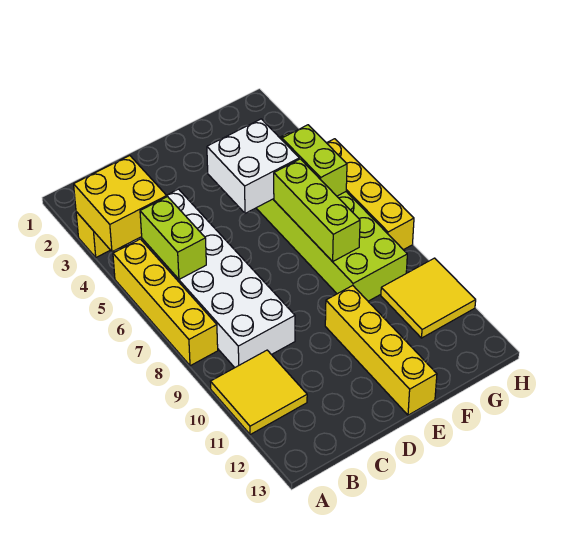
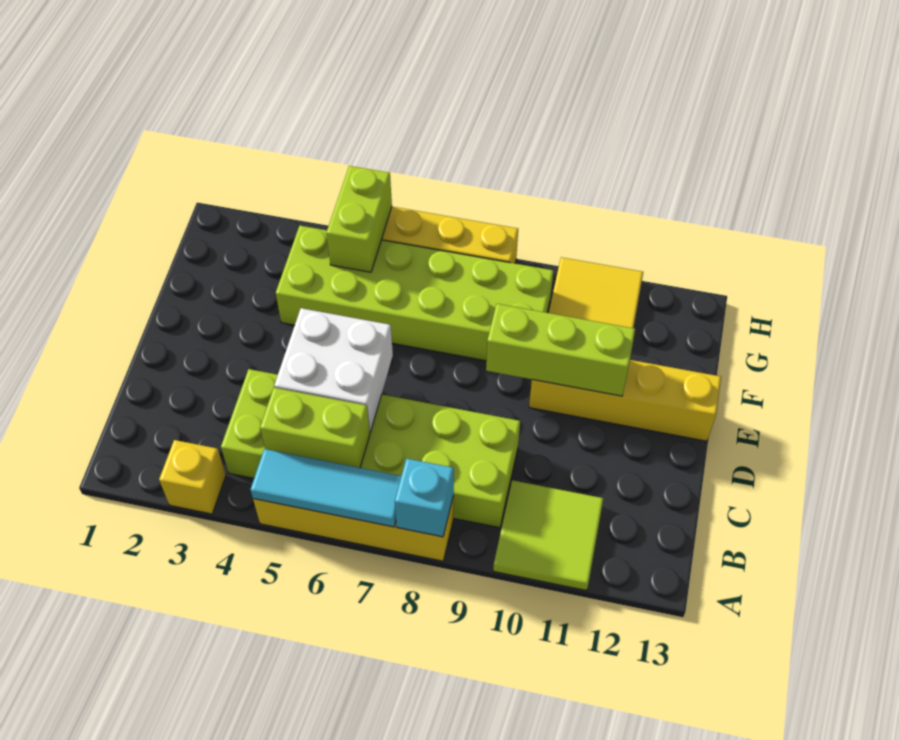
yellow brick A3:B4 level 2 -> none
none -> cyan tile A5:A7 level 2
none -> cyan brick A8 level 2
yellow tile A10:B11 level 1 -> lime tile A10:B11 level 1
white brick B4:C9 level 1 -> lime brick B4:C9 level 1
white brick E4:F5 level 2 -> white brick C5:D6 level 2
lime brick F6:F8 level 2 -> lime brick E9:E11 level 2
lime brick G5:G6 level 2 -> lime brick G5:H5 level 2

